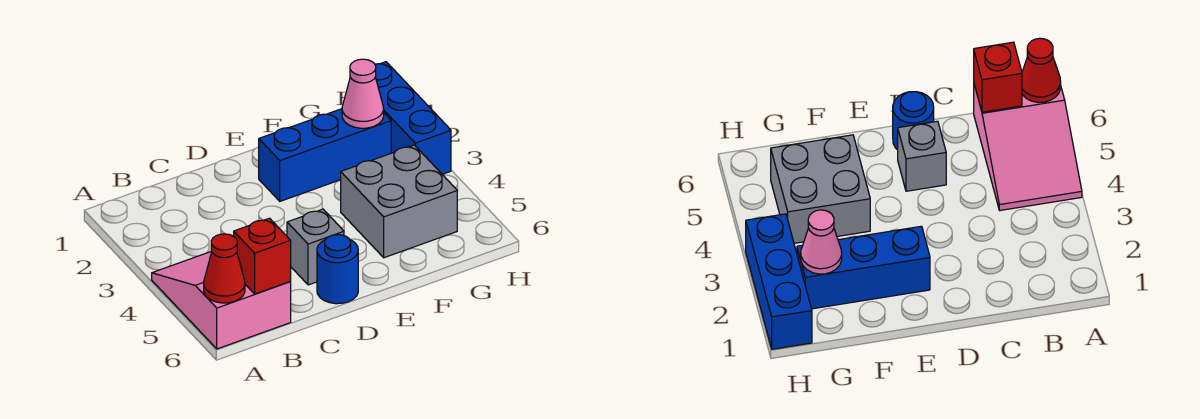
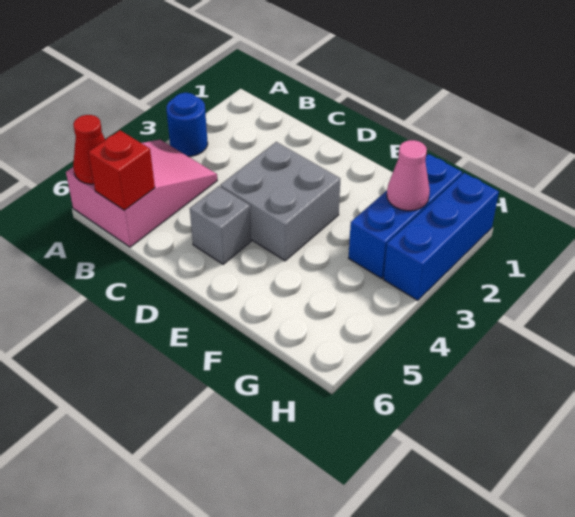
blue round brick D6 level 1 -> blue round brick A3 level 1
blue brick E2:G2 level 1 -> blue brick G1:G3 level 1
grey brick F4:G5 level 1 -> grey brick D3:E4 level 1

